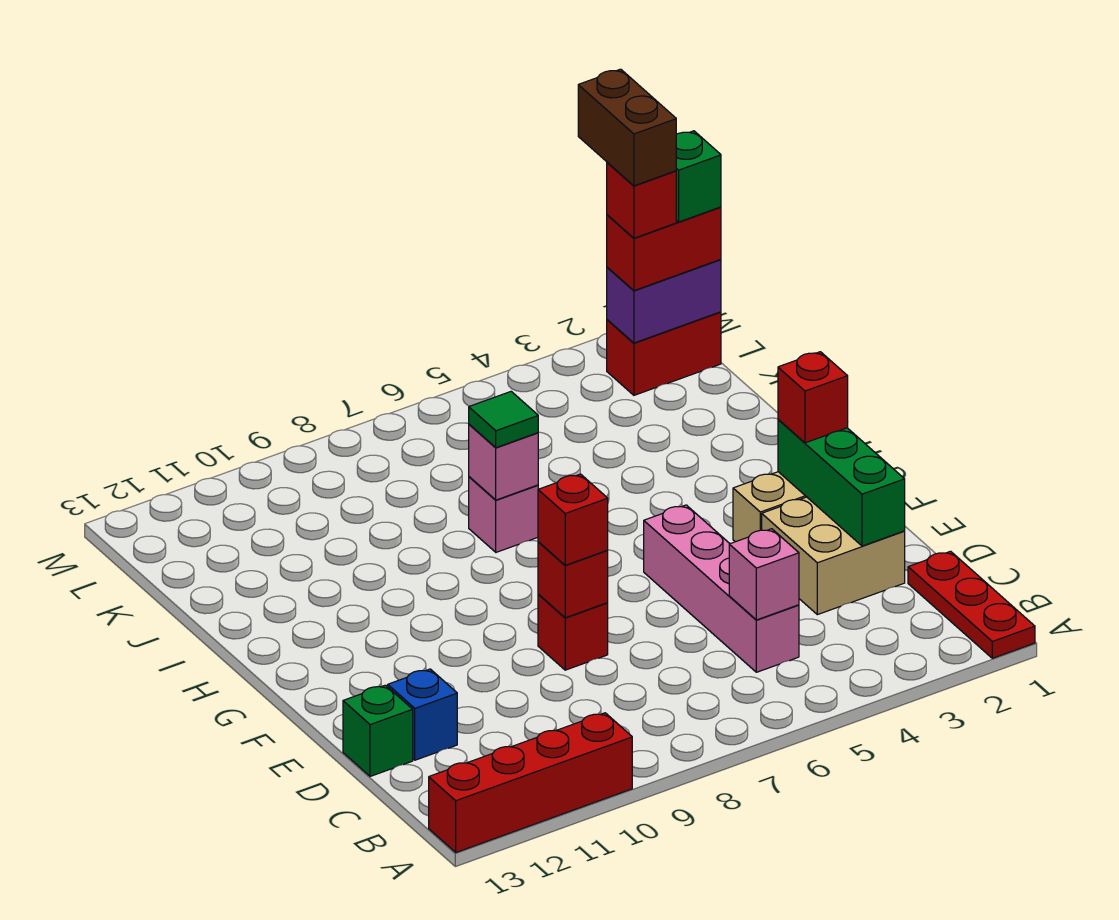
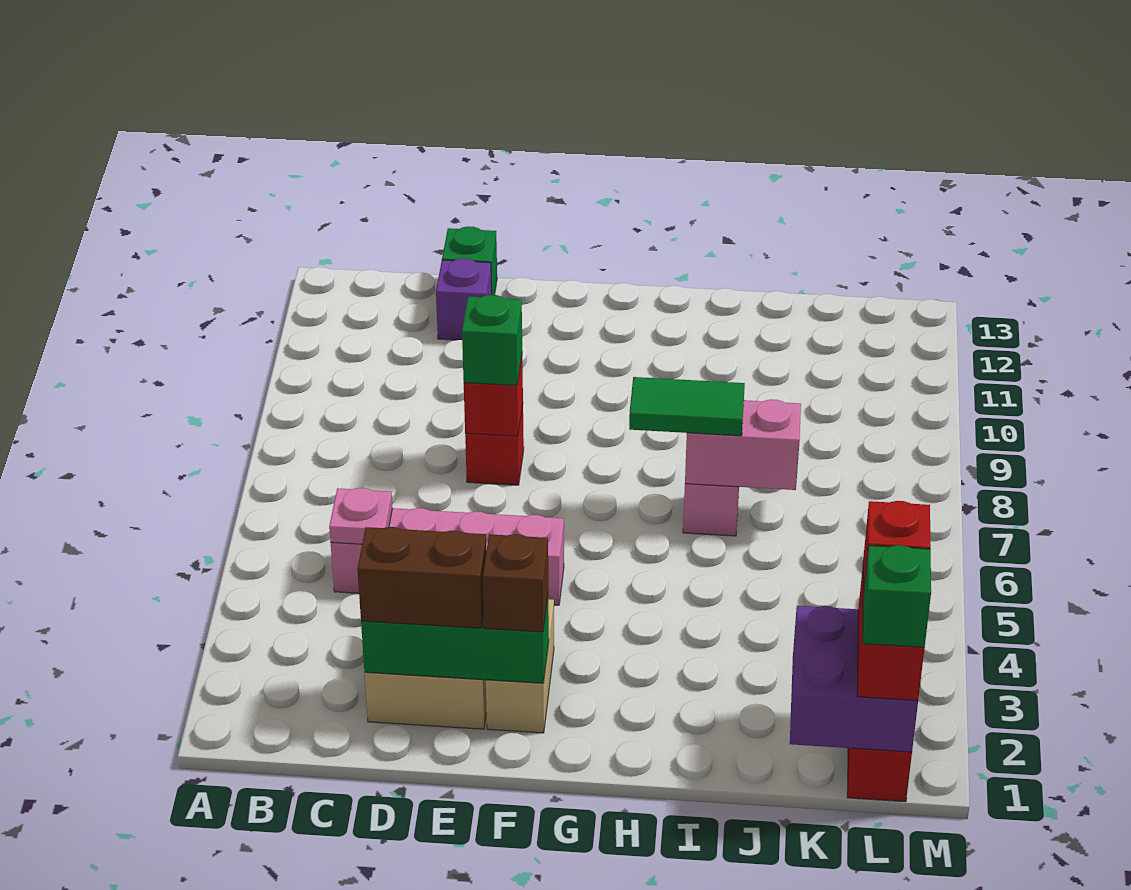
red plate A1:C1 level 1 -> none
red brick A10:A13 level 1 -> none
pink brick C5 level 2 -> pink plate C5 level 2
blue brick D12 level 1 -> purple brick D12 level 1
red brick E8 level 3 -> green brick E8 level 3
red brick F2 level 3 -> brown brick F2 level 3
pink brick I7 level 2 -> pink brick I7:J7 level 2
green tile I7 level 3 -> green tile H7:I7 level 3
purple brick L1:L2 level 2 -> purple brick K1:L2 level 2
brown brick L2:M2 level 5 -> brown brick D2:E2 level 3

